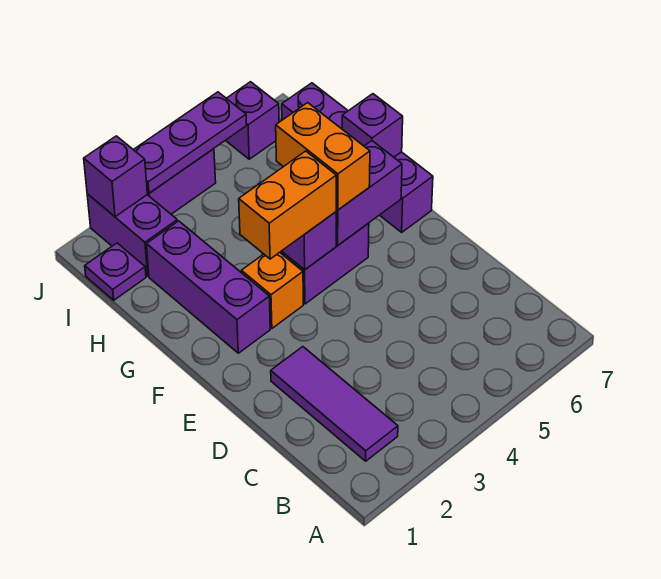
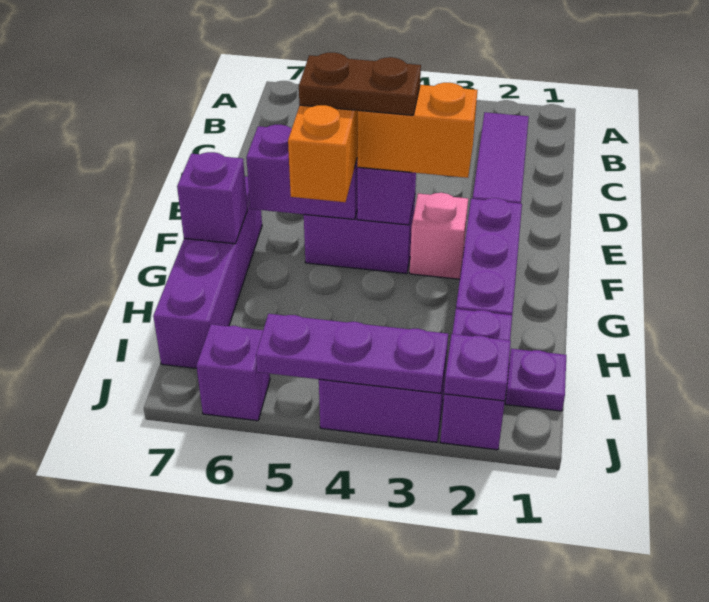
orange brick F3 level 1 -> pink brick F3 level 1
none -> brown plate F4:F5 level 4
purple brick J2 level 2 -> purple plate J2 level 2

